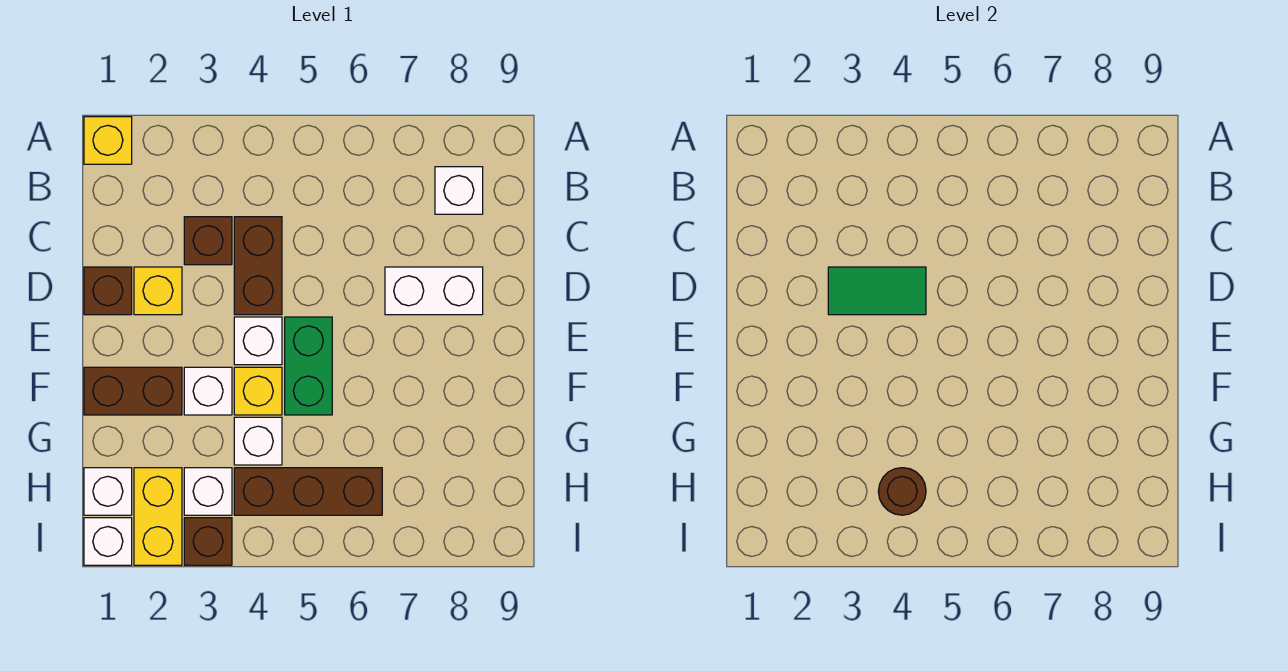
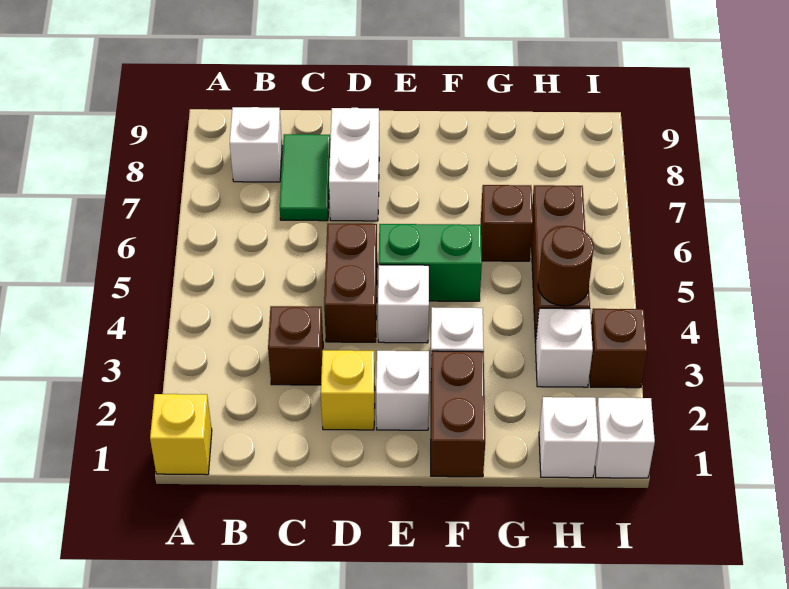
brown brick C4:D4 level 1 -> brown brick D4:D5 level 1
brown brick D1 level 1 -> brown brick G6 level 1
green tile D3:D4 level 2 -> green tile C7:C8 level 1
yellow brick F4 level 1 -> none
white brick G4 level 1 -> white brick E2 level 1
yellow brick H2:I2 level 1 -> none

